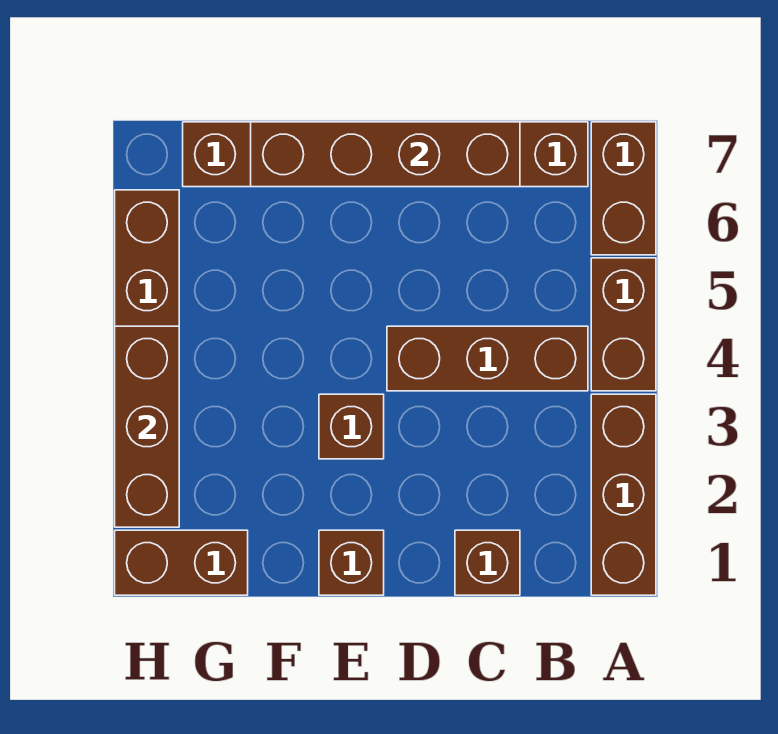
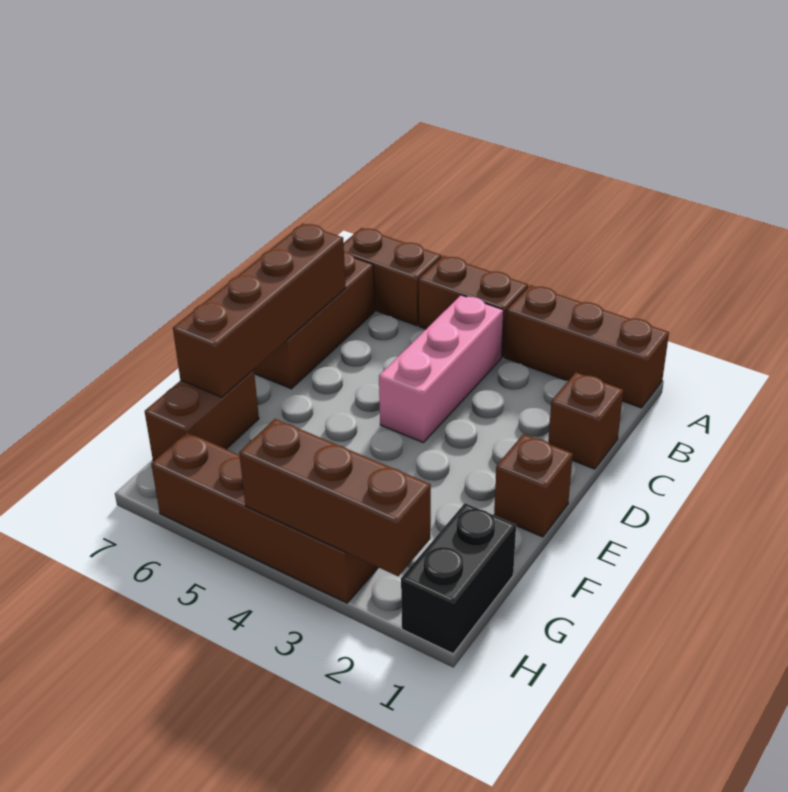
brown brick B4:D4 level 1 -> pink brick B4:D4 level 1
brown brick E3 level 1 -> none
brown brick G1:H1 level 1 -> black brick G1:H1 level 1

